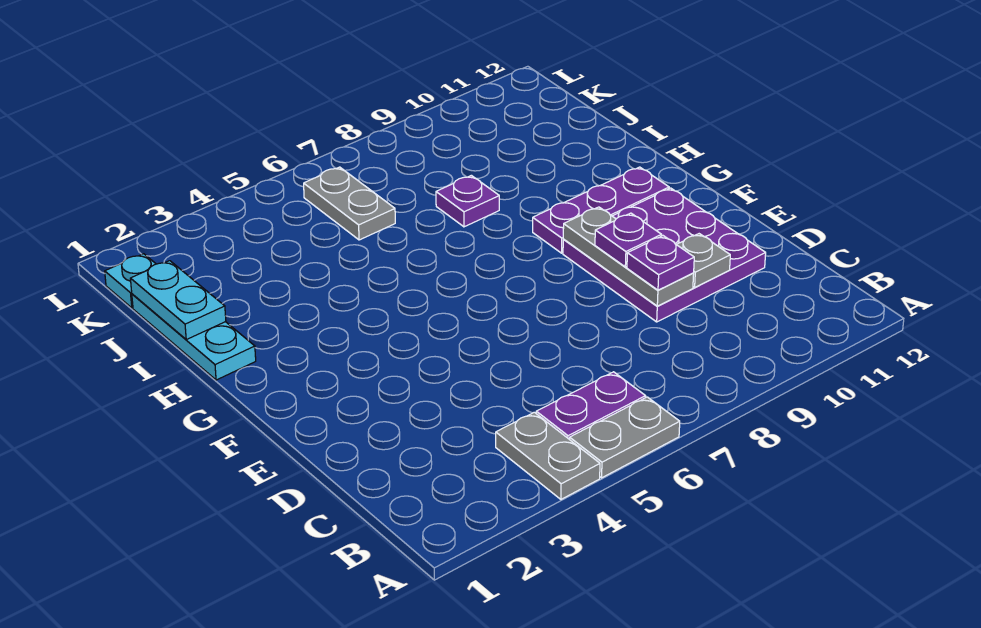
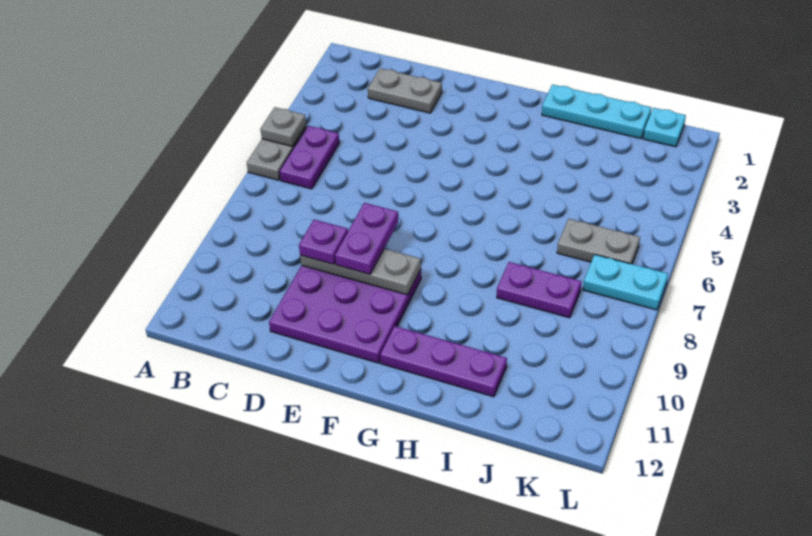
grey plate A4:B4 level 1 -> grey plate C2:D2 level 1
grey plate D10 level 2 -> grey plate A5 level 2
purple plate E9 level 3 -> purple plate E8:E9 level 3
purple plate G9:G11 level 1 -> purple plate G11:I11 level 1
cyan plate I1:J1 level 2 -> cyan plate K7:L7 level 1
purple plate I8 level 1 -> purple plate I8:J8 level 1

